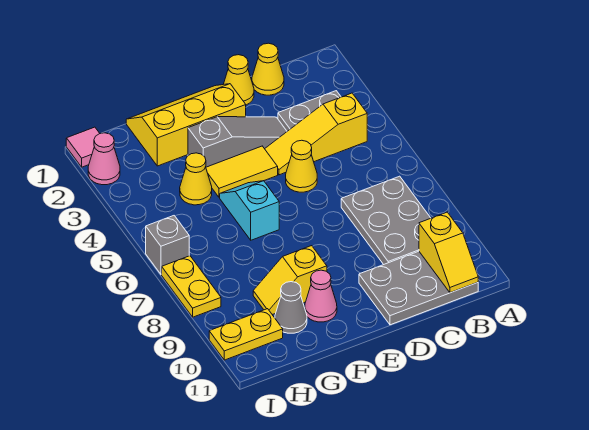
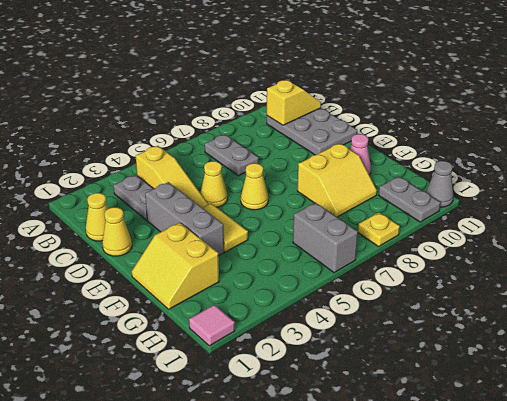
grey plate B7:C9 level 1 -> grey plate B7:C7 level 1
grey slope D3:F3 level 1 top F -> grey brick D3:F3 level 1
yellow slope E1:G2 level 1 top 2 -> yellow slope F1:G2 level 1 top 2
cyan slope F5:F6 level 1 top 6 -> none
yellow slope F9:G9 level 1 top F -> yellow slope F8:G9 level 1 top F
yellow cone G4 level 1 -> yellow cone E6 level 1
grey cone G10 level 1 -> grey cone I11 level 1
yellow plate H10:I10 level 1 -> grey plate H10:I10 level 1
pink cone I2 level 1 -> none
grey brick I6 level 1 -> grey brick H6:I6 level 1
yellow plate I7:I8 level 1 -> yellow plate I8 level 1

